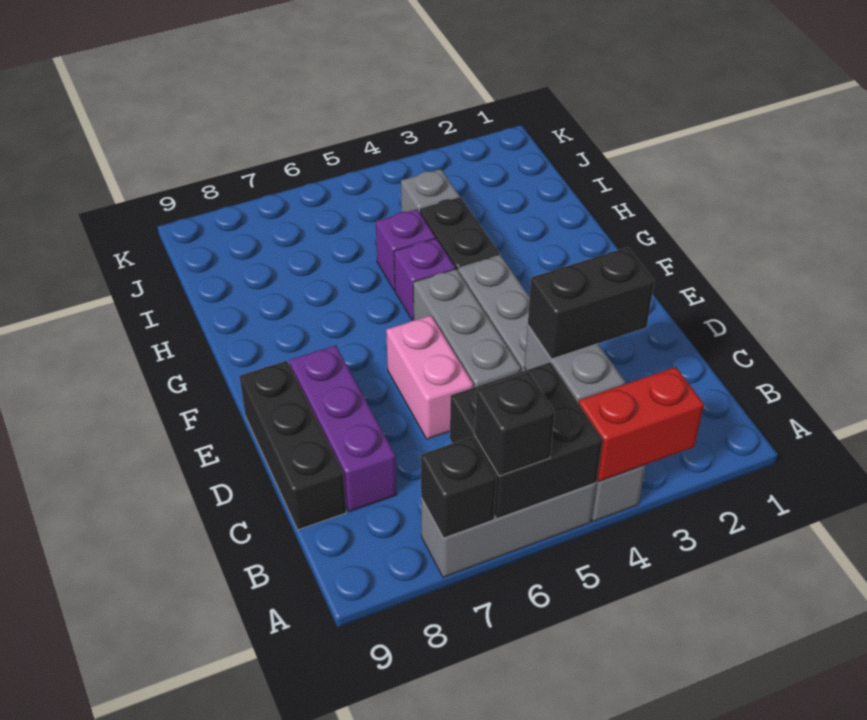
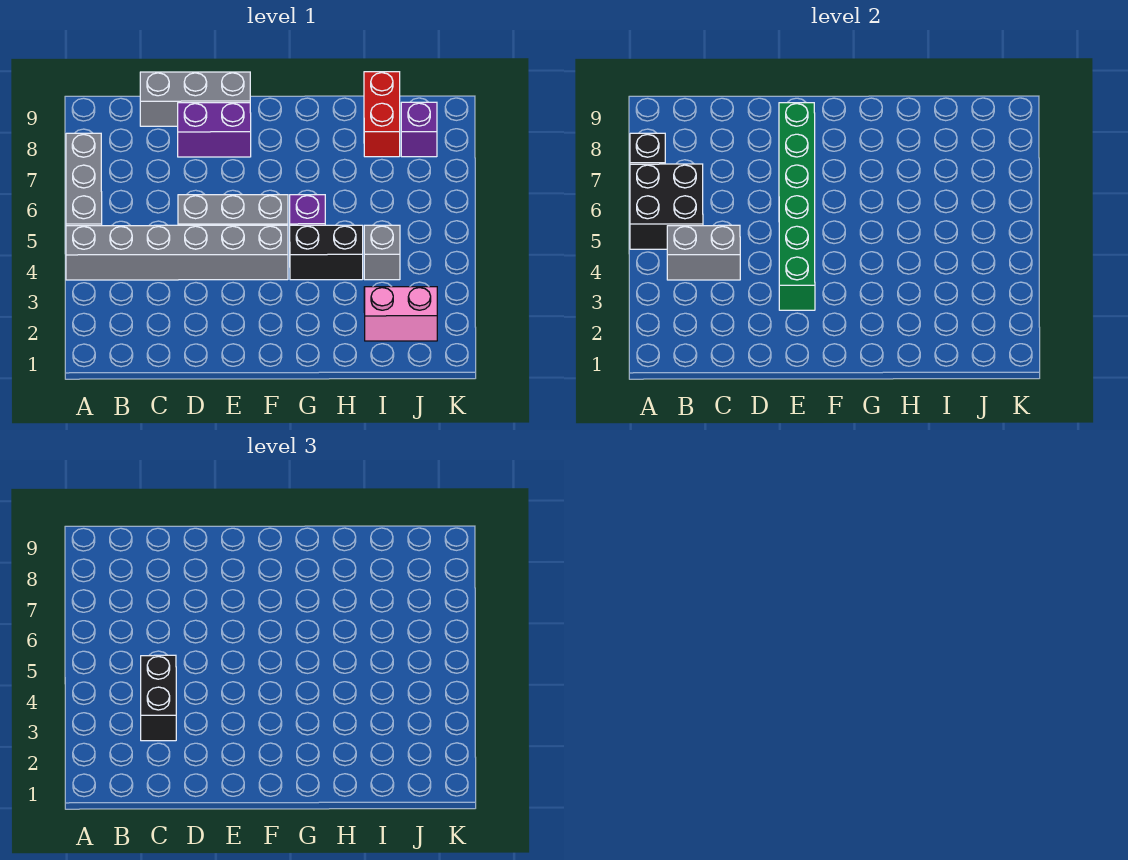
red brick A3:A4 level 2 -> red brick I8:I9 level 1
black brick A6 level 3 -> none
purple brick C8:E8 level 1 -> purple brick D8:E8 level 1
black brick C9:E9 level 1 -> grey brick C9:E9 level 1
pink brick D6:E6 level 1 -> pink brick I2:J2 level 1
none -> green brick E3:E8 level 2
purple brick H5 level 1 -> purple brick J8 level 1

